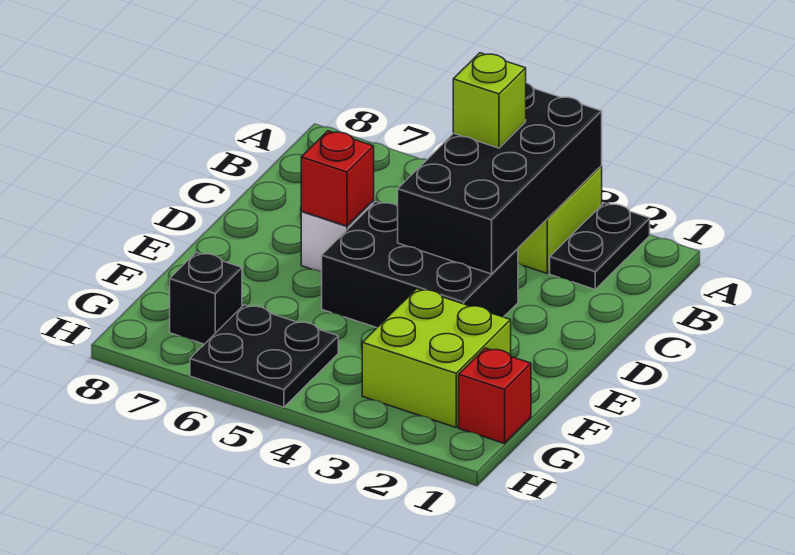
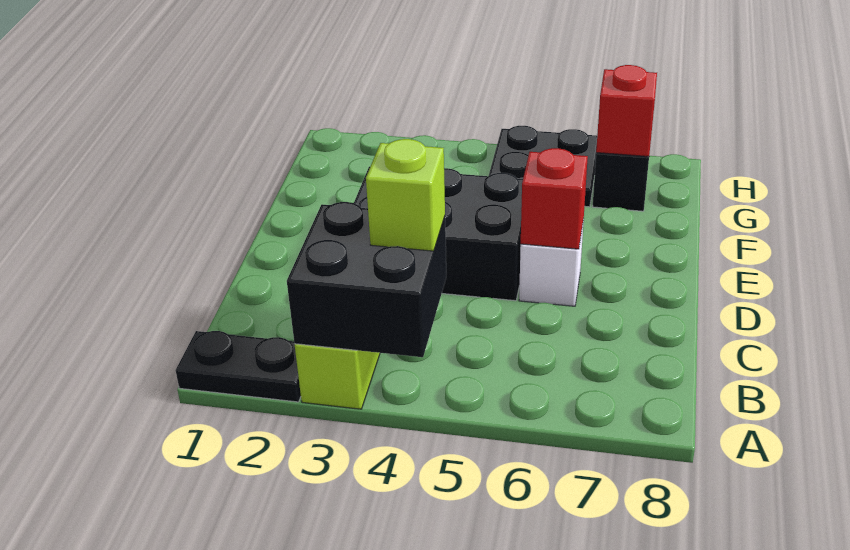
black plate A2:B2 level 1 -> black plate A1:A2 level 1
black brick A3:D4 level 2 -> black brick A3:B4 level 2
lime brick F2:G3 level 1 -> none
red brick G1 level 1 -> red brick G7 level 2

